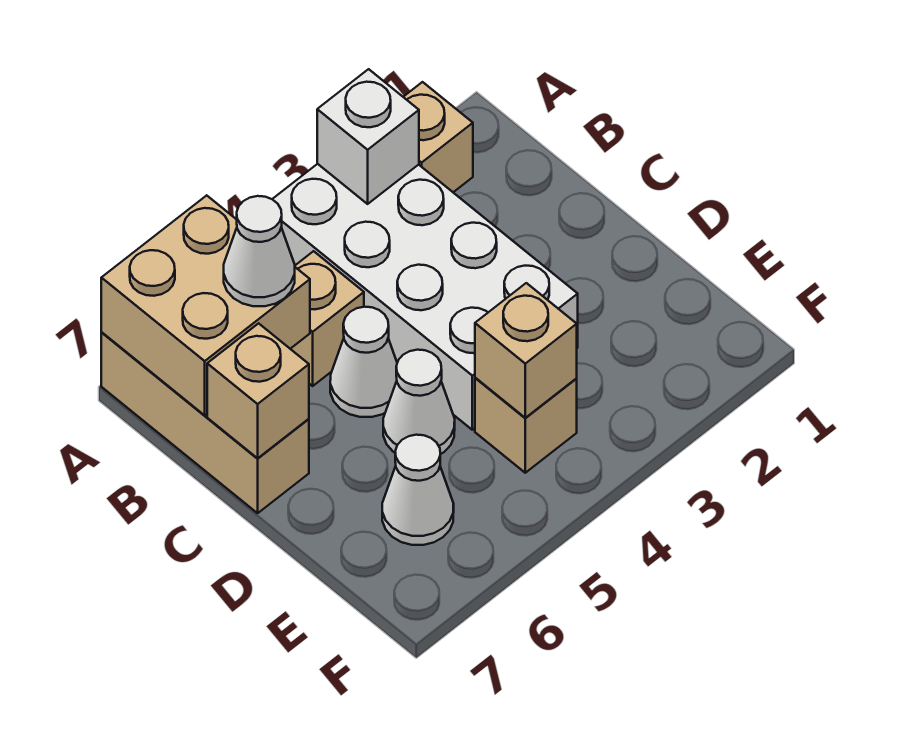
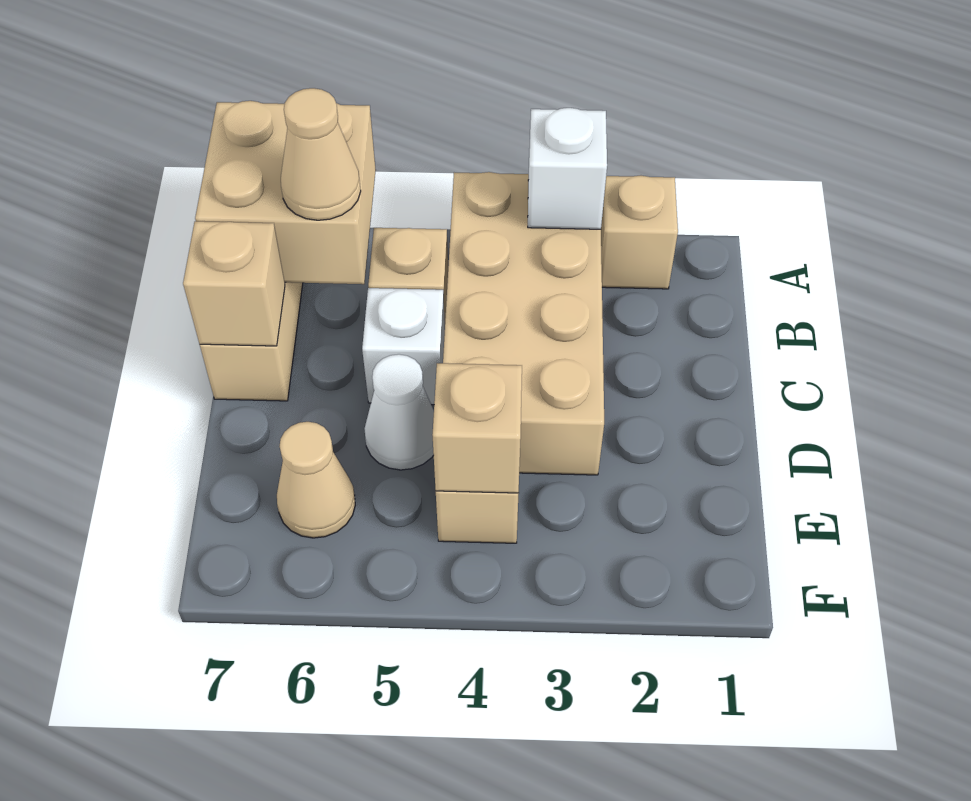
white brick A3:D4 level 1 -> tan brick A3:D4 level 1
white cone B6 level 3 -> tan cone B6 level 3
white cone C5 level 1 -> white brick C5 level 1
white cone E6 level 1 -> tan cone E6 level 1

